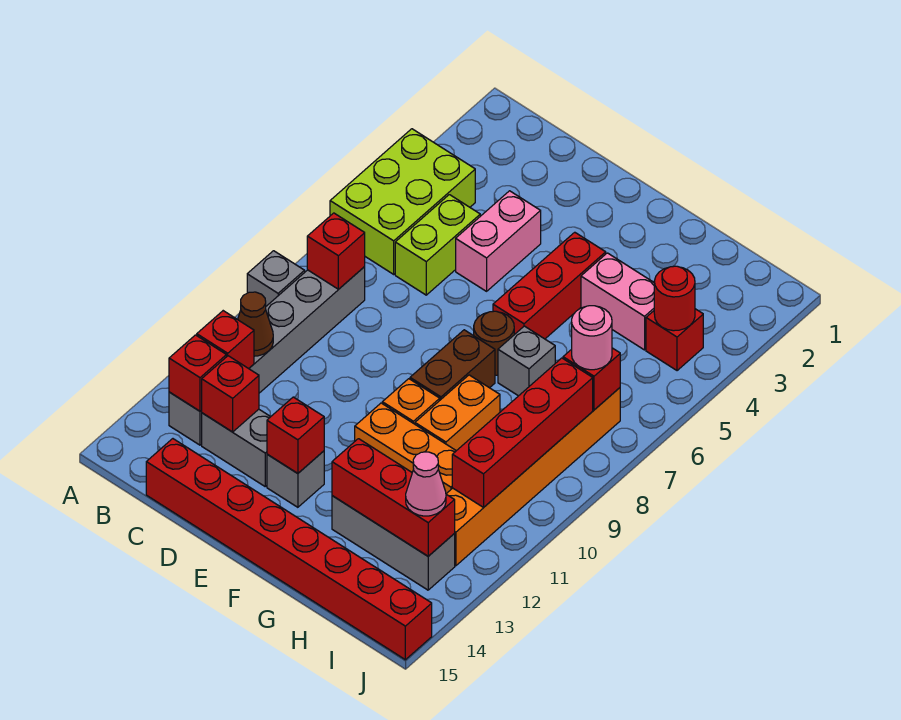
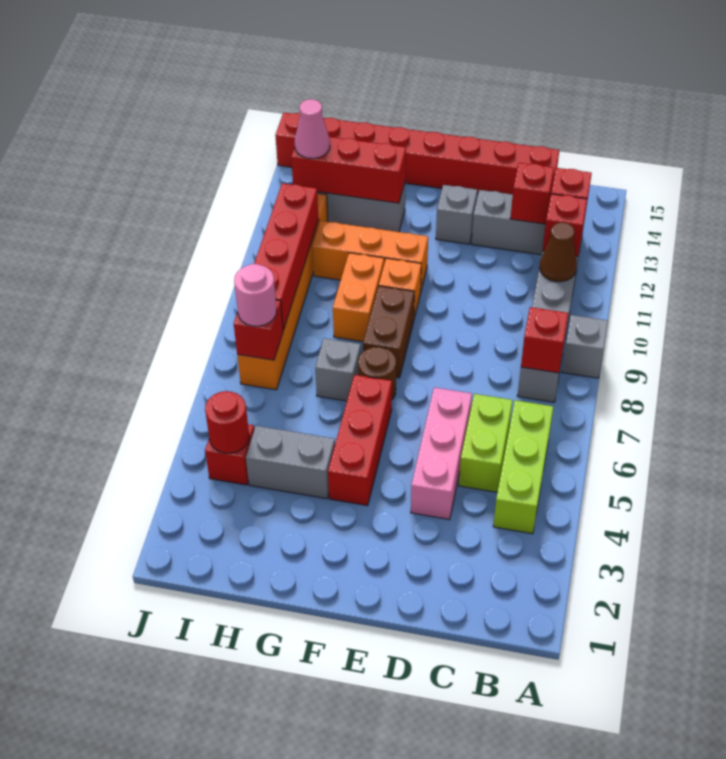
lime brick A4:B6 level 1 -> lime brick B4:B6 level 1
pink brick D4:D5 level 1 -> pink brick D4:D6 level 1
red brick E13 level 2 -> none
pink brick G4:H4 level 1 -> grey brick G4:H4 level 1

